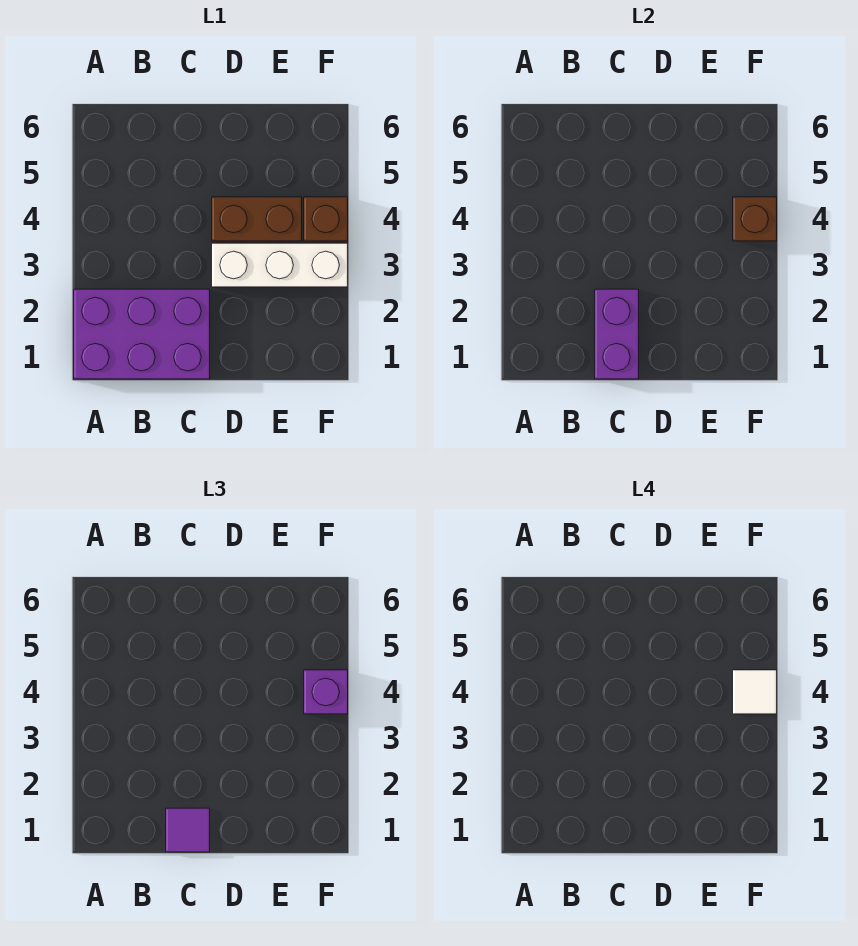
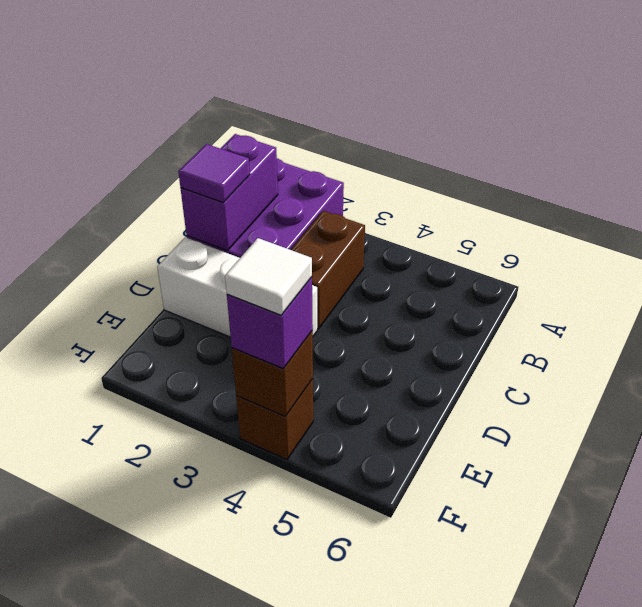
purple brick C1:C2 level 2 -> purple brick B1:C1 level 2
white brick D3:F3 level 1 -> white brick D1:D3 level 1
brown brick D4:E4 level 1 -> brown brick B3:C3 level 1

